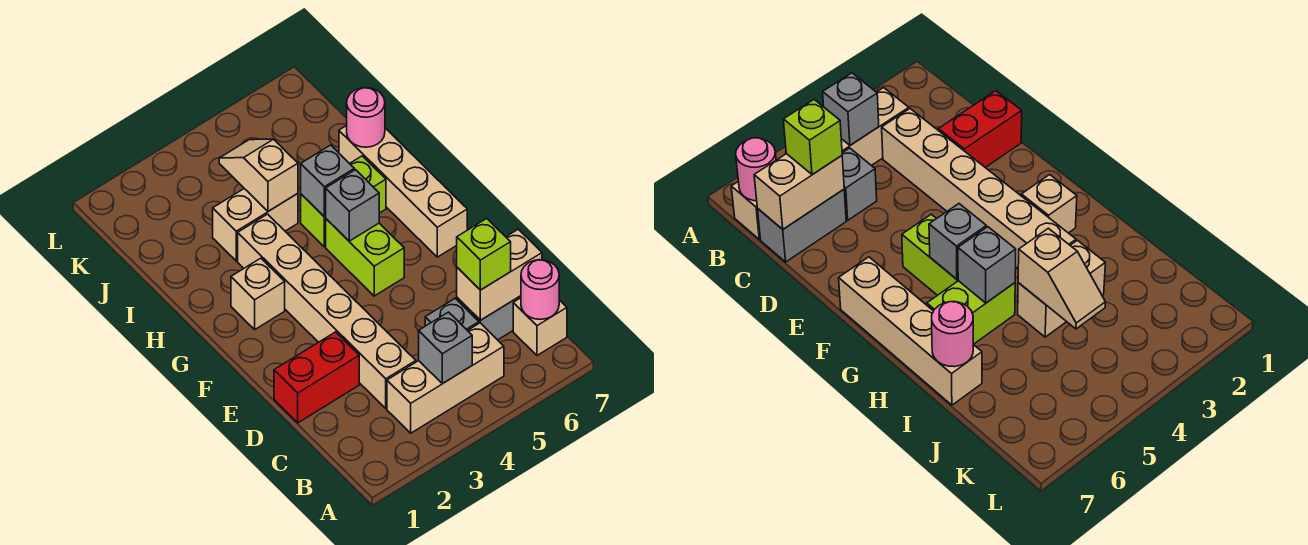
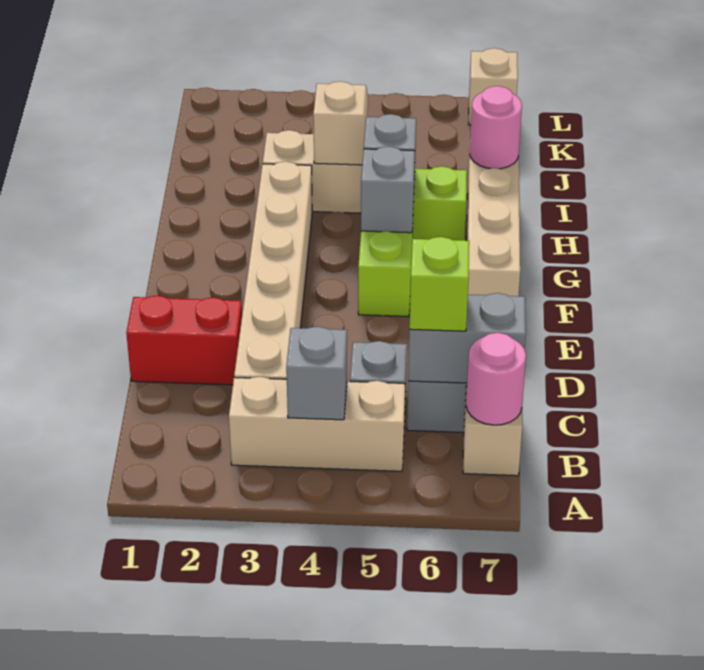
tan brick C6:C7 level 2 -> grey brick C6:C7 level 2
tan brick G2 level 1 -> tan brick L7 level 1

